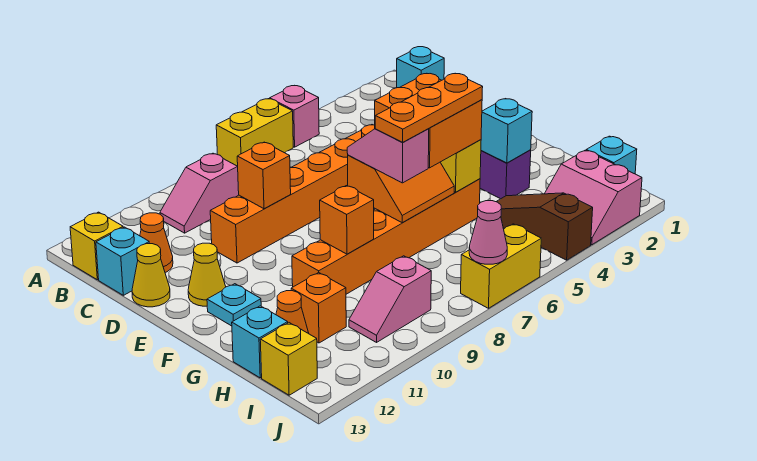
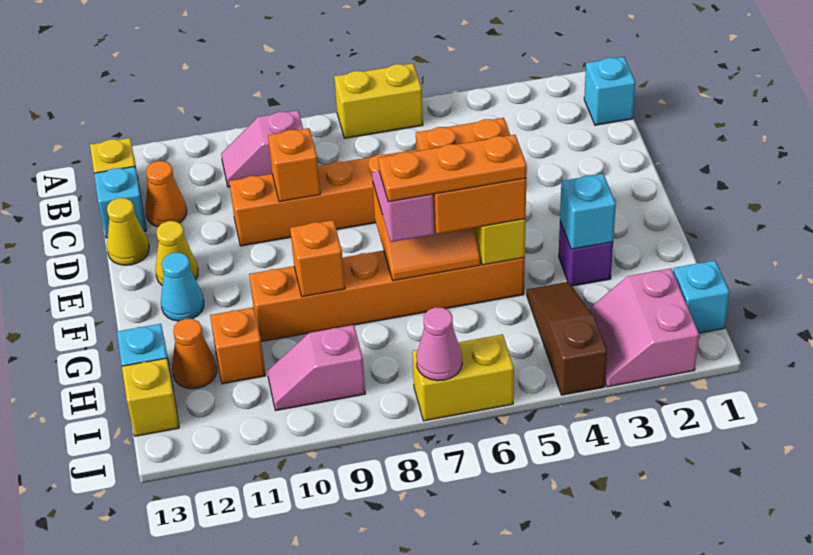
pink brick A5 level 1 -> none
cyan plate F12 level 1 -> cyan cone F12 level 1

